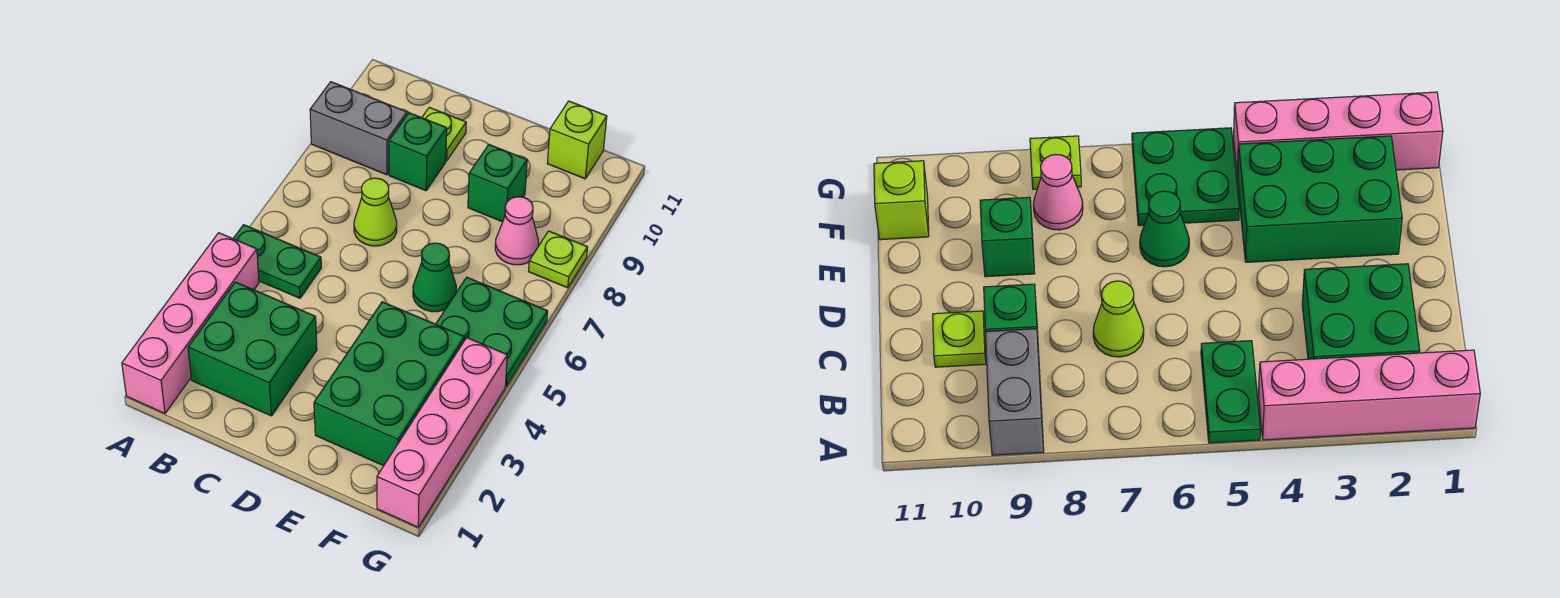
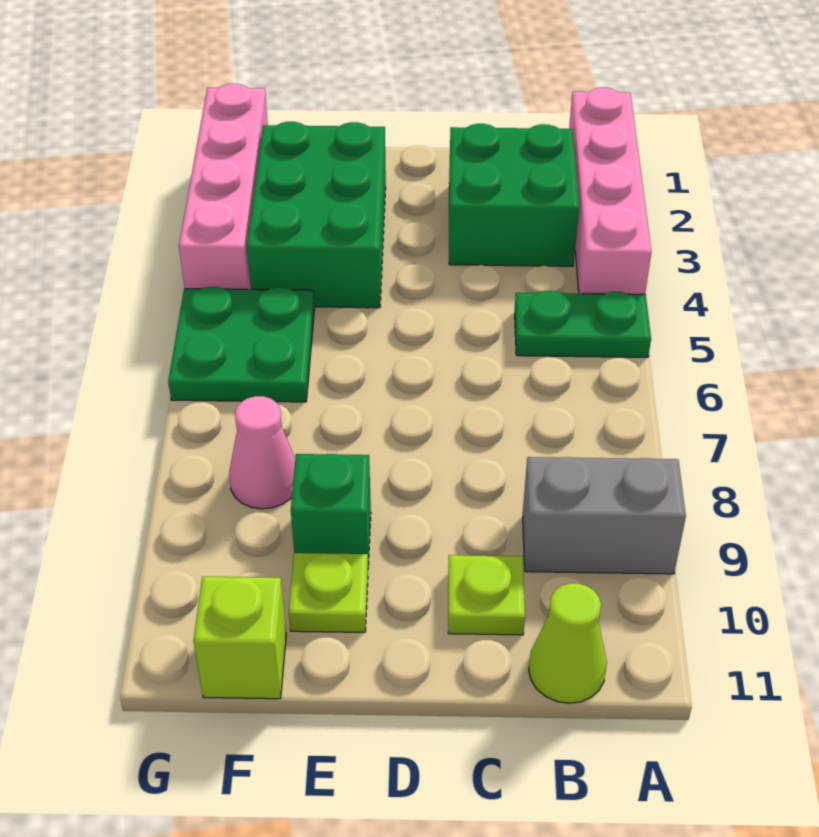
lime cone C7 level 1 -> lime cone B11 level 1
green brick C9 level 1 -> none
green cone E6 level 1 -> none
lime plate G8 level 1 -> lime plate E10 level 1

